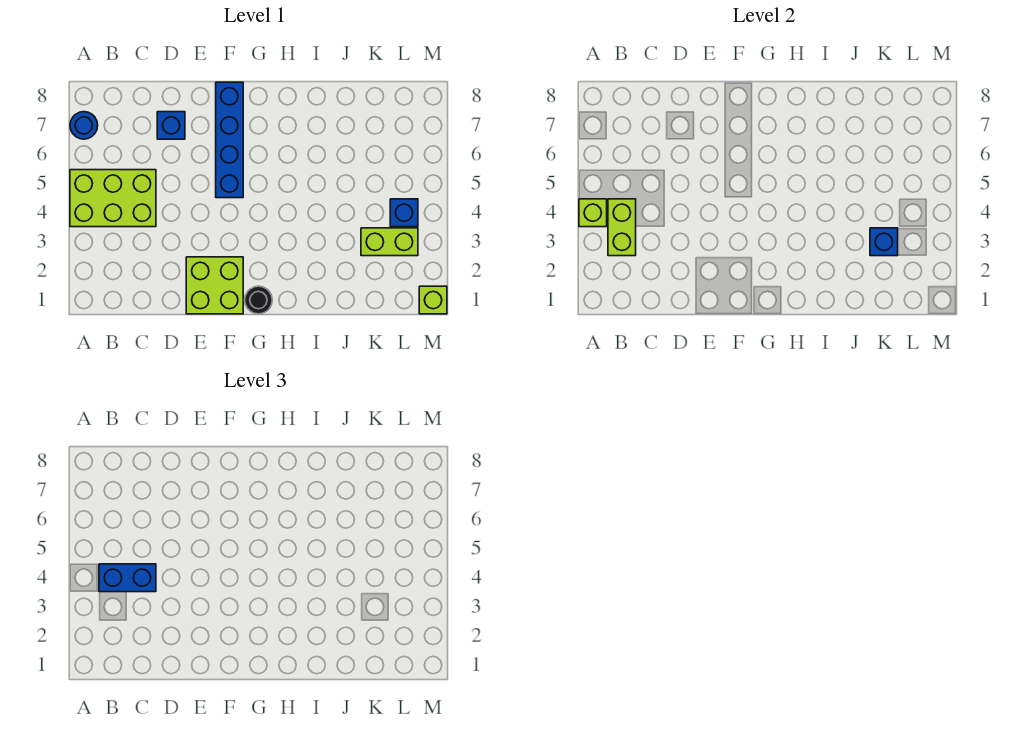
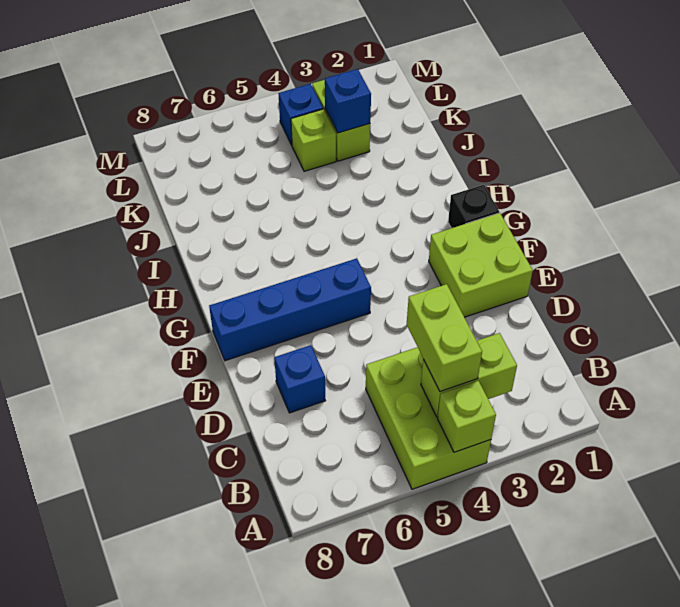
blue round brick A7 level 1 -> none
blue brick B4:C4 level 3 -> lime brick B4:C4 level 3
black round brick G1 level 1 -> black brick G1 level 1
lime brick M1 level 1 -> lime brick K4 level 1

